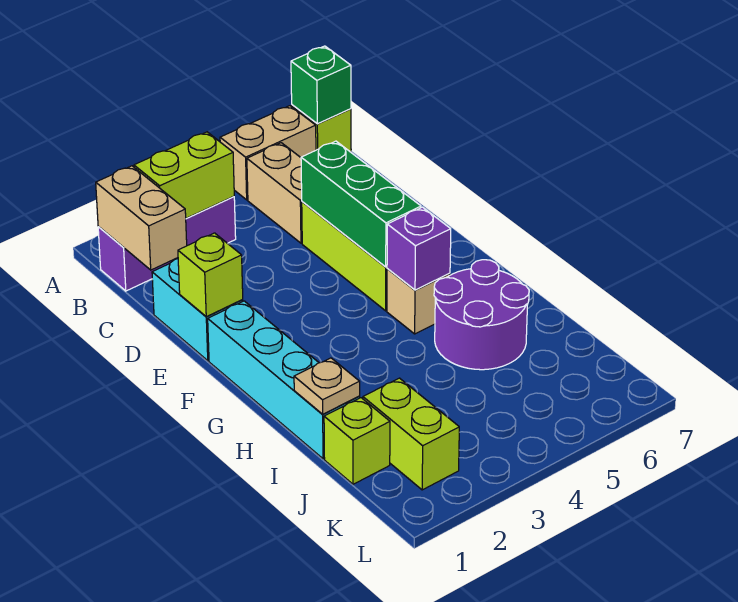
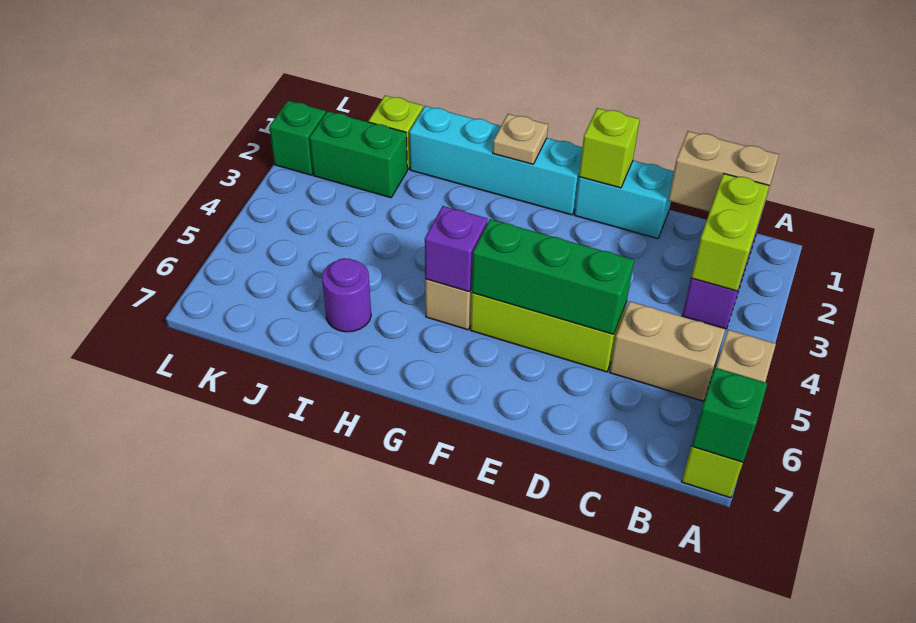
purple round brick H5:I6 level 1 -> purple round brick I6 level 1
tan plate I1 level 2 -> tan plate G1 level 2
lime brick J2:K2 level 1 -> green brick J2:K2 level 1
none -> green brick L2 level 1

